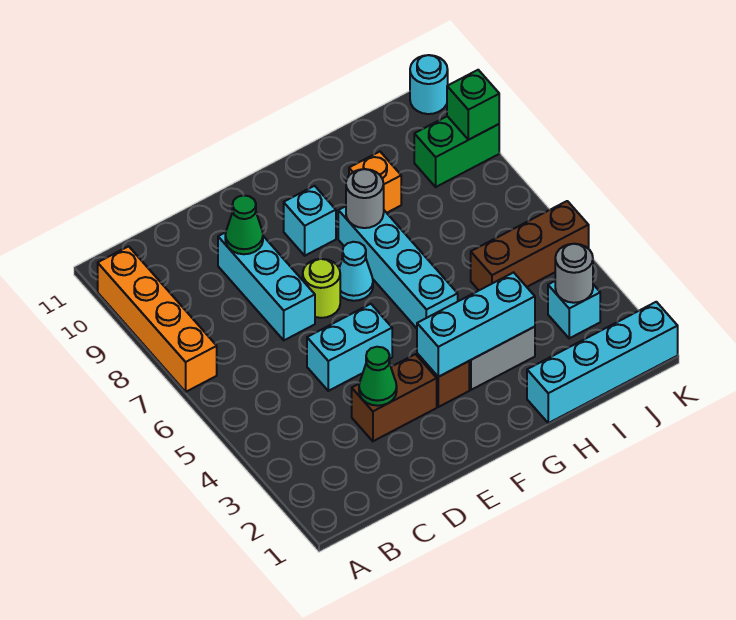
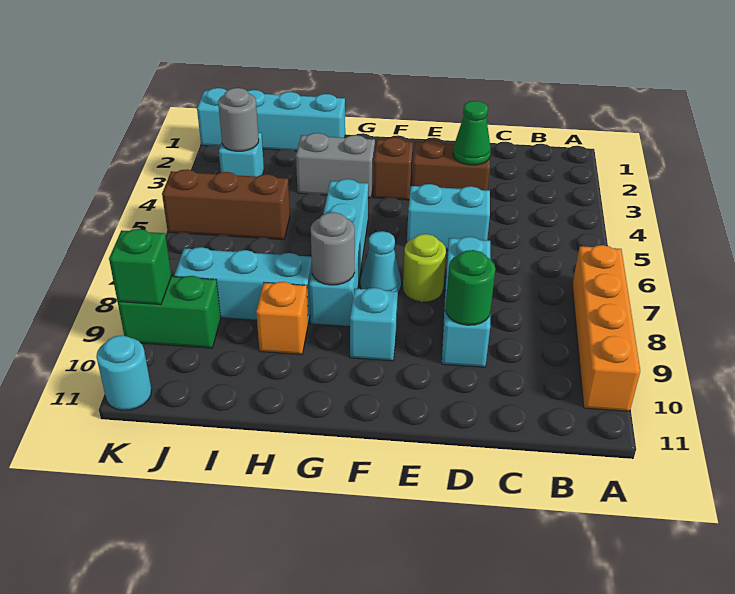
green cone D9 level 2 -> green round brick D9 level 2
cyan brick F3:H3 level 2 -> cyan brick H8:J8 level 1

